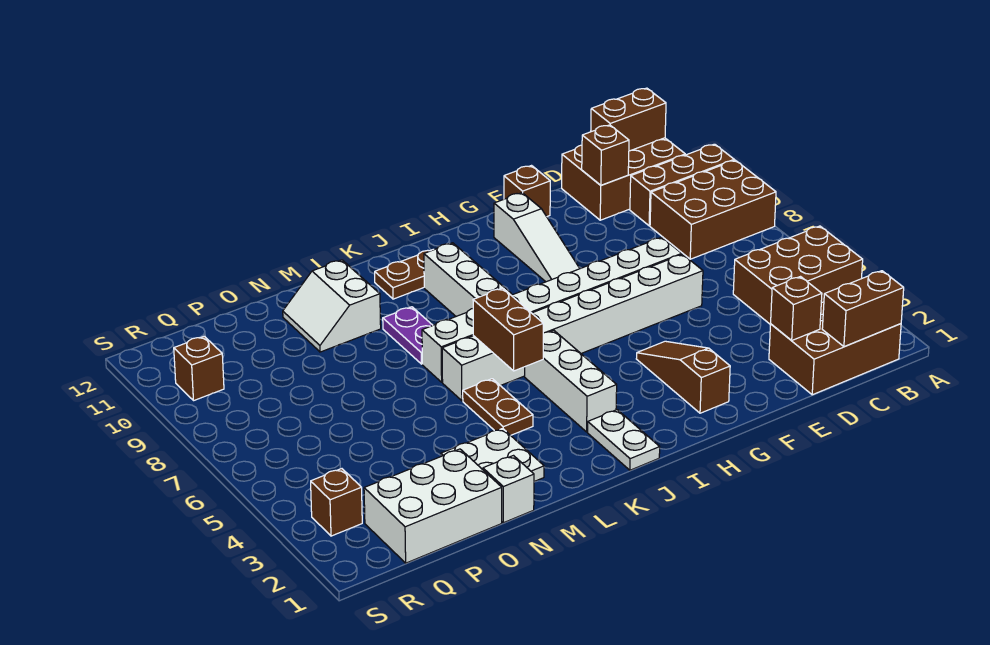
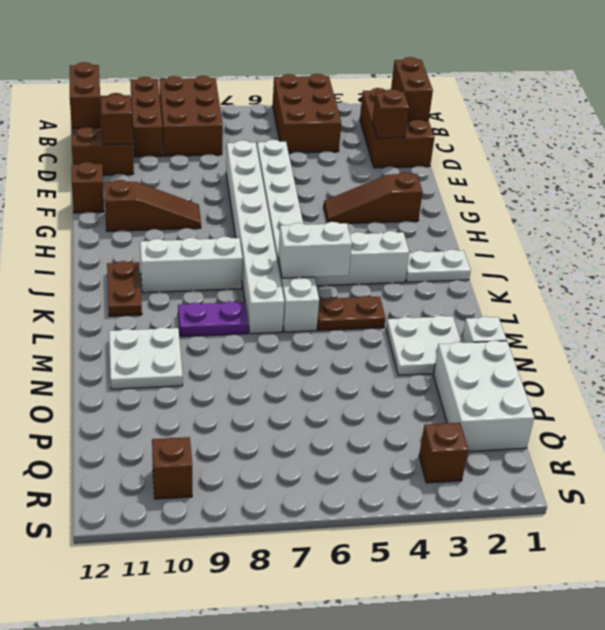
white slope G9:G11 level 1 top 11 -> brown slope G9:G11 level 1 top 11
brown brick K5:K6 level 2 -> white brick K5:K6 level 2
white slope M10:N11 level 1 top M -> white plate M10:N11 level 1

